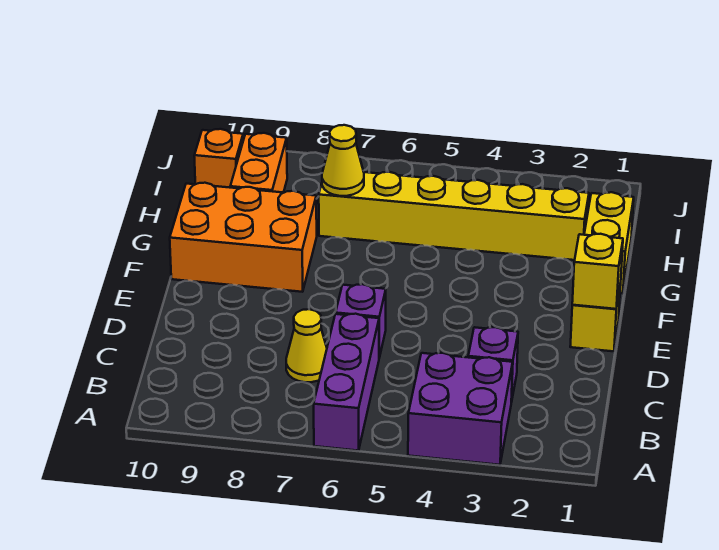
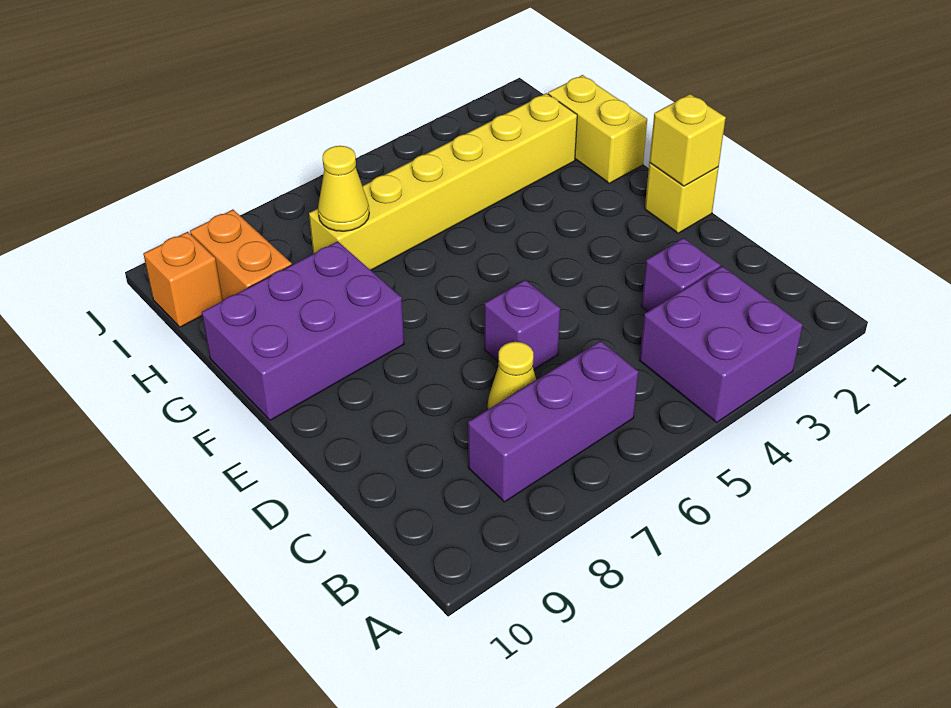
purple brick A6:C6 level 1 -> purple brick B6:B8 level 1
orange brick F8:G10 level 1 -> purple brick F8:G10 level 1

